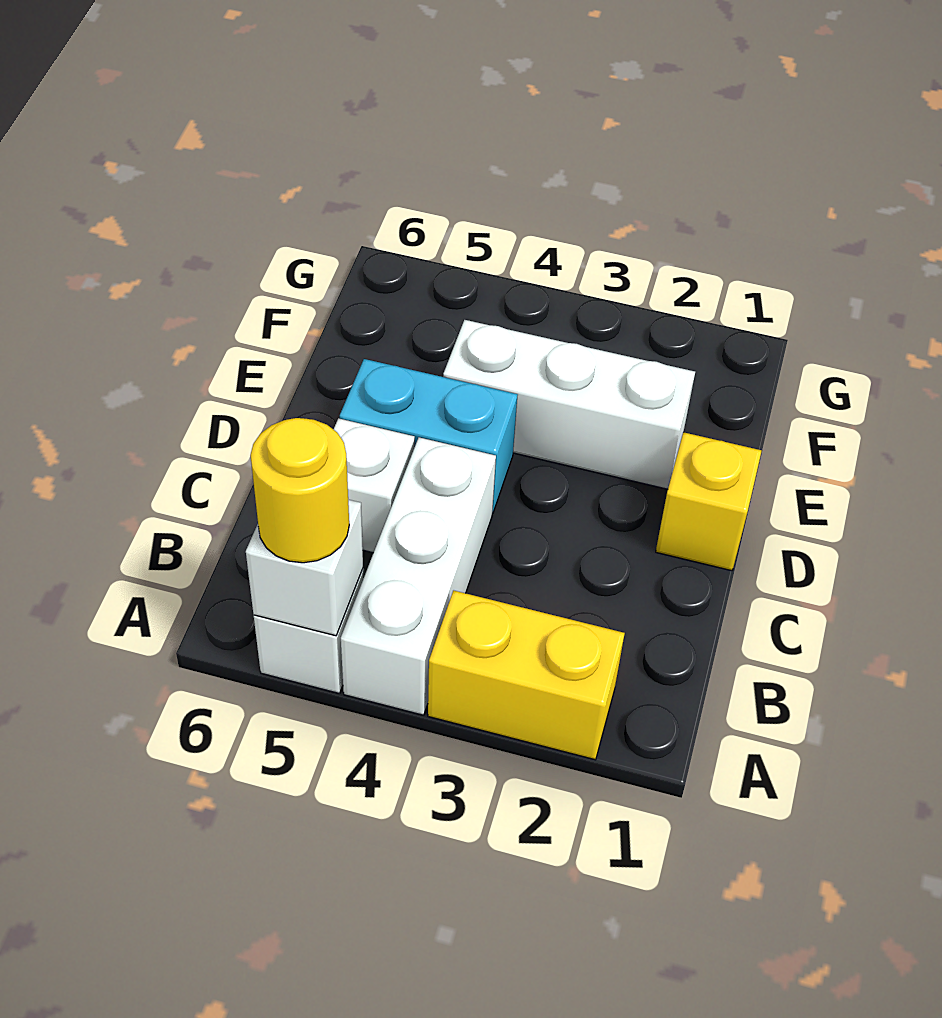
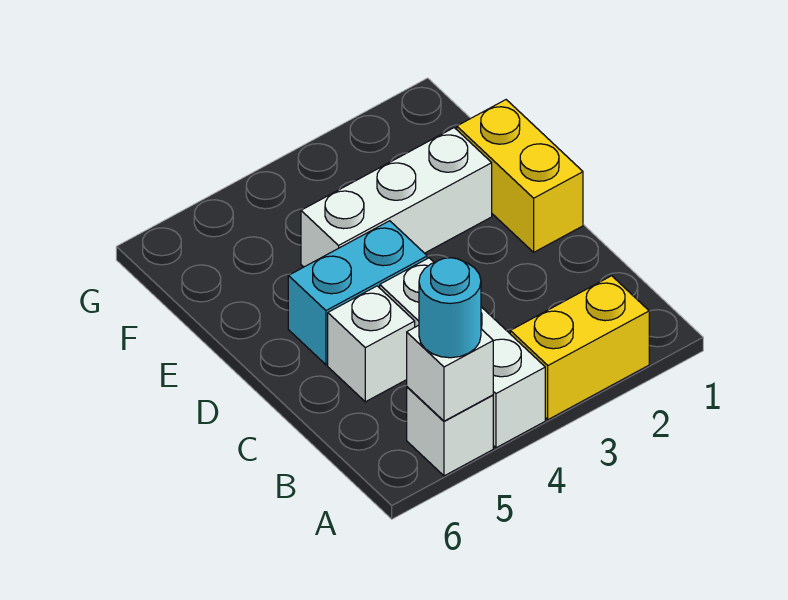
yellow round brick A5 level 3 -> cyan round brick A5 level 3
yellow brick D1 level 1 -> yellow brick D1:E1 level 1

